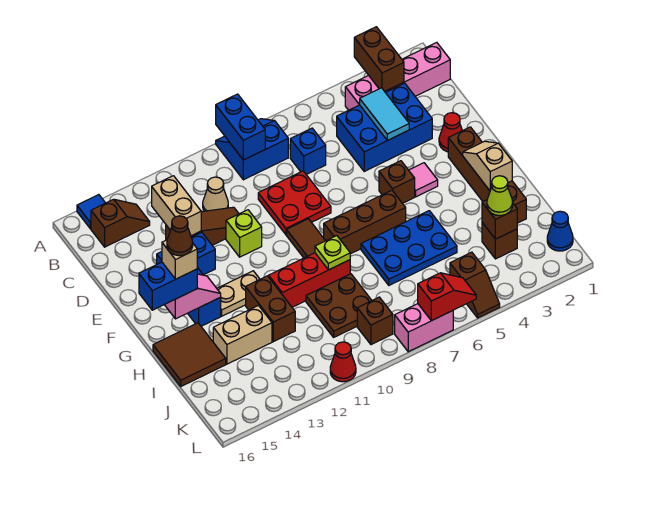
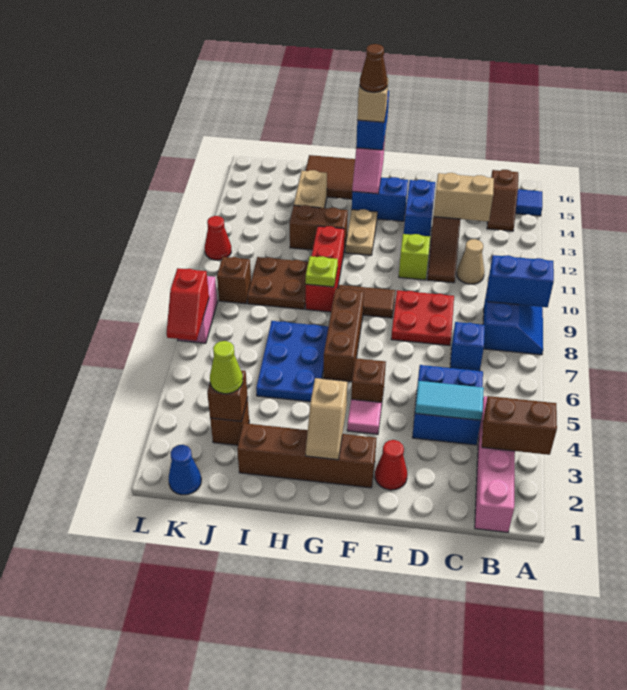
blue brick C3:D5 level 1 -> blue brick C4:D5 level 1
tan slope G2:H2 level 2 top H -> tan slope G2:G3 level 2 top 3
brown slope K5:L5 level 1 top K -> none

